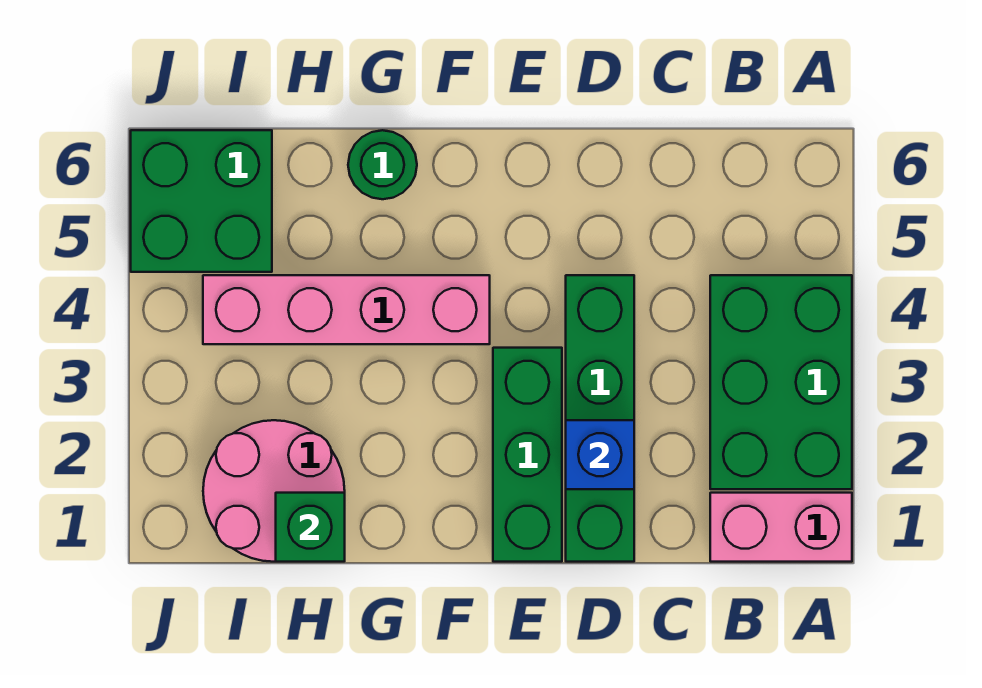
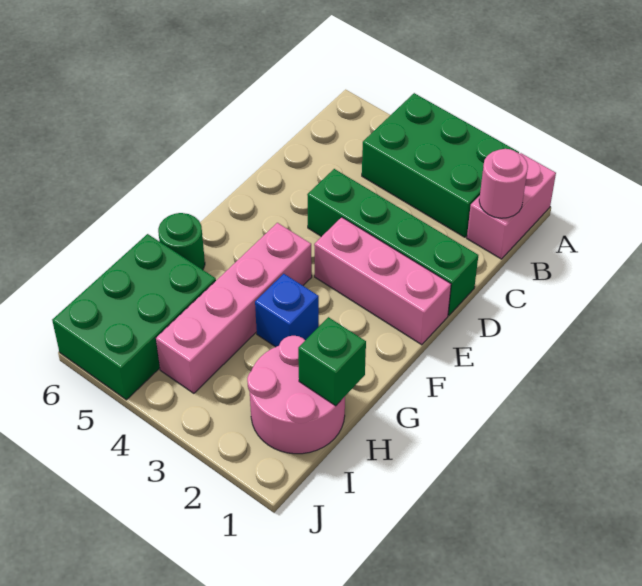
none -> pink round brick B1 level 2
blue brick D2 level 2 -> blue brick G3 level 1
green brick E1:E3 level 1 -> pink brick E1:E3 level 1
green brick I5:J6 level 1 -> green brick H5:J6 level 1

